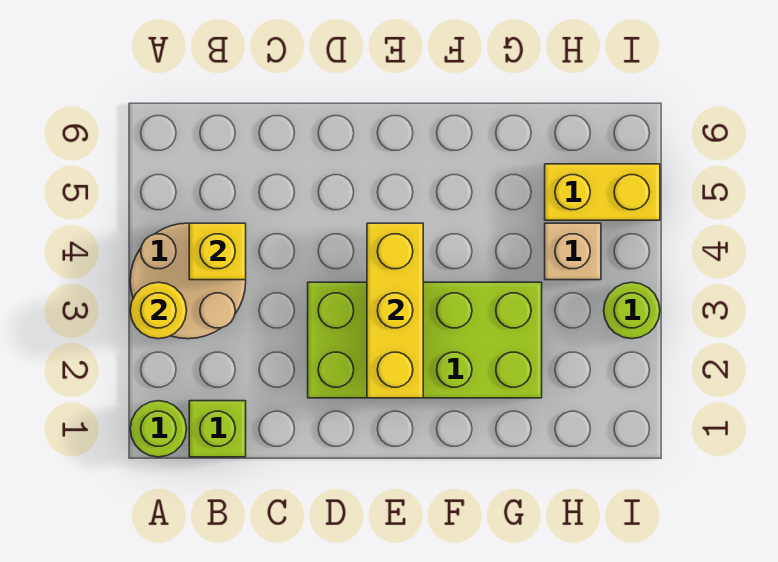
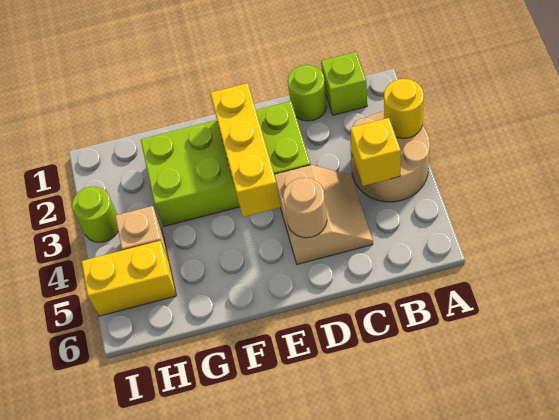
lime round brick A1 level 1 -> lime round brick C1 level 1
none -> tan slope C4:D5 level 1 top D
none -> tan round brick D5 level 2

